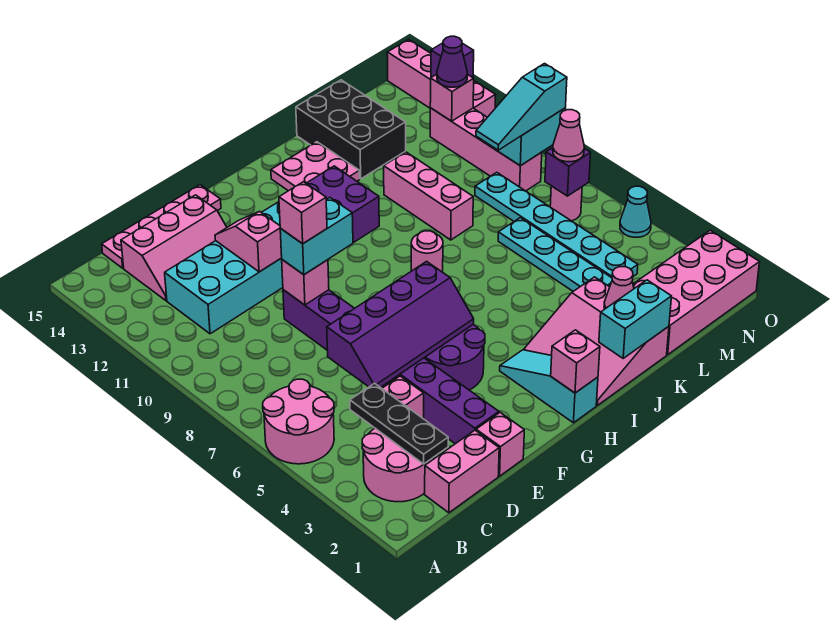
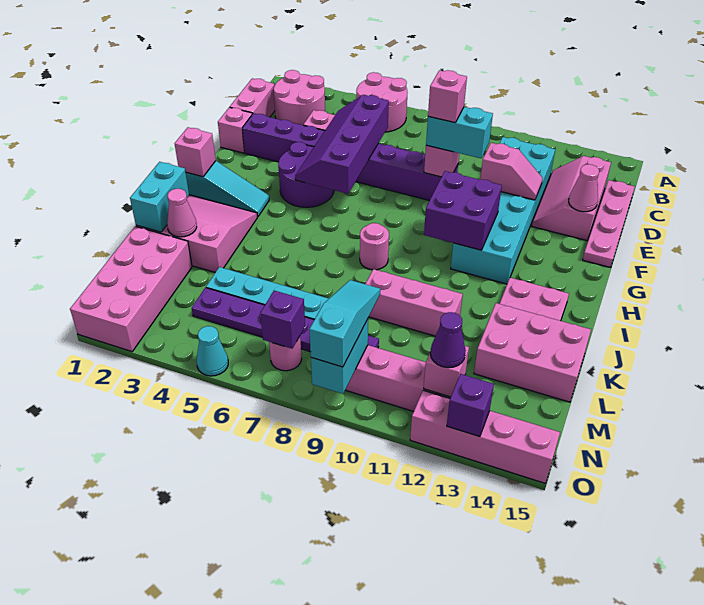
black plate C2:C4 level 2 -> none
cyan brick E9:F9 level 3 -> cyan brick E9:E10 level 3
black brick K13:L15 level 1 -> pink brick K13:L15 level 1
cyan plate M4:M9 level 1 -> purple plate M4:M9 level 1
pink cone N7 level 3 -> pink cone E14 level 2

